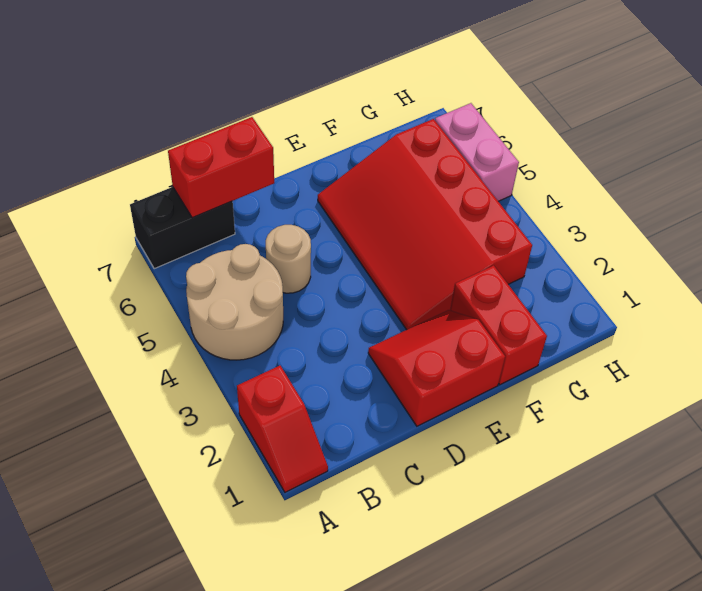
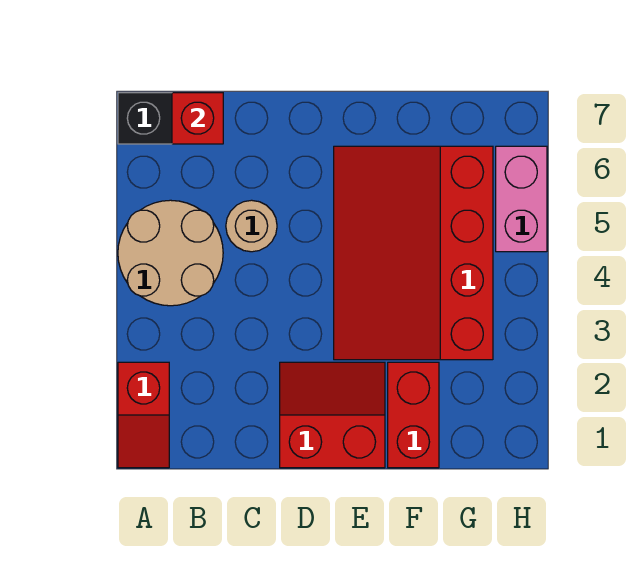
red brick B7:C7 level 2 -> red brick B7 level 2

